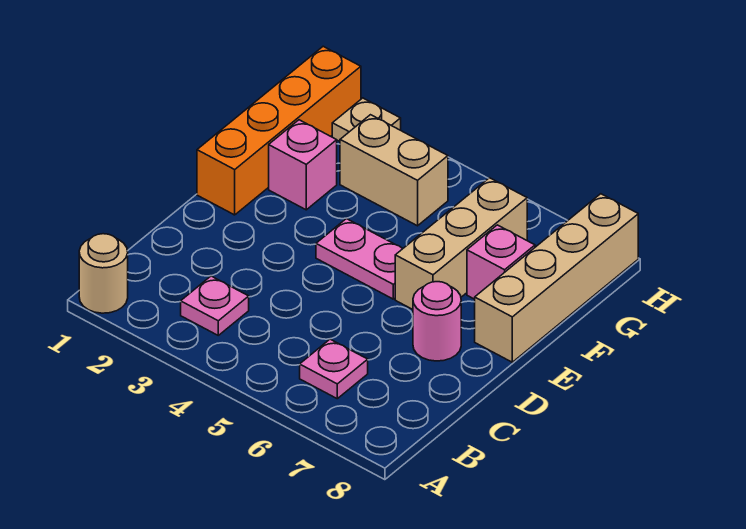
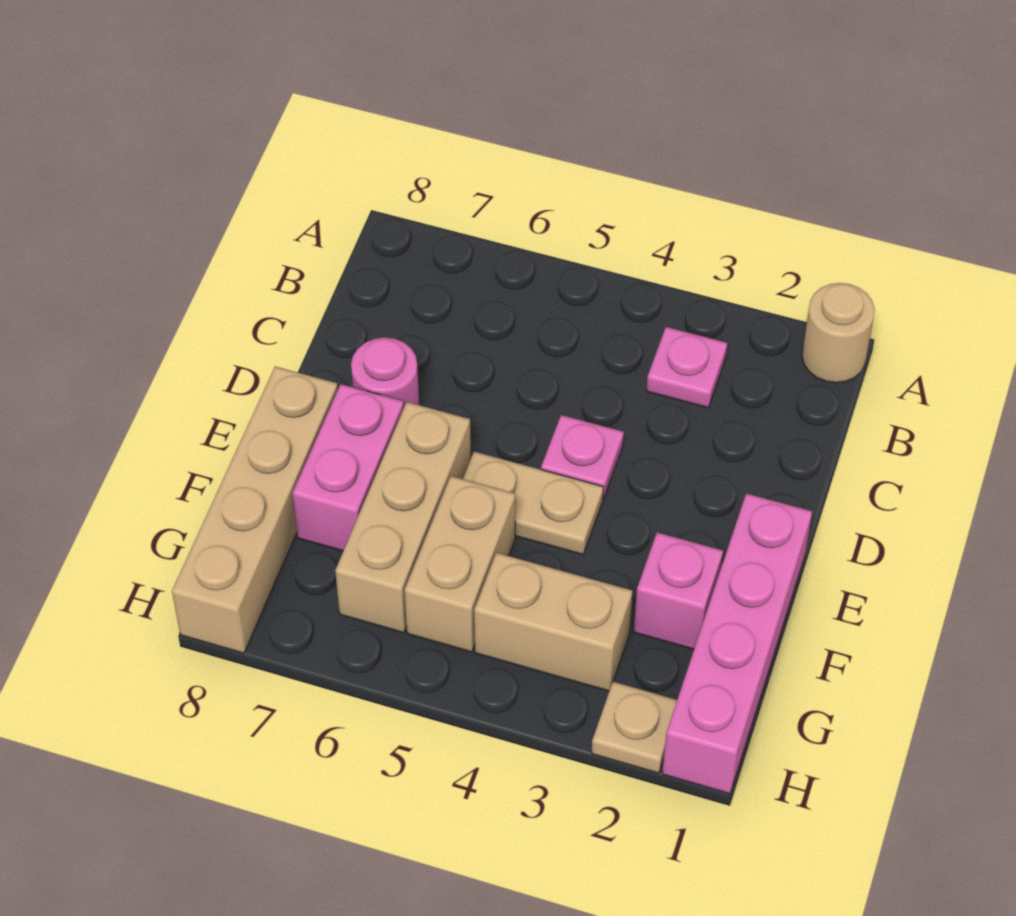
pink plate B6 level 1 -> pink plate D4 level 1
orange brick E1:H1 level 1 -> pink brick E1:H1 level 1
pink plate E4:E5 level 1 -> tan plate E4:E5 level 1
none -> tan brick F5:G5 level 1
pink brick F7 level 1 -> pink brick E7:F7 level 1

